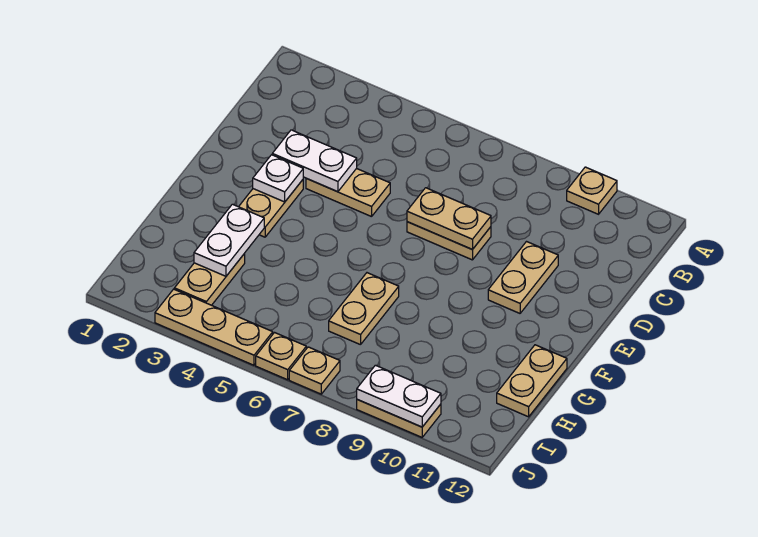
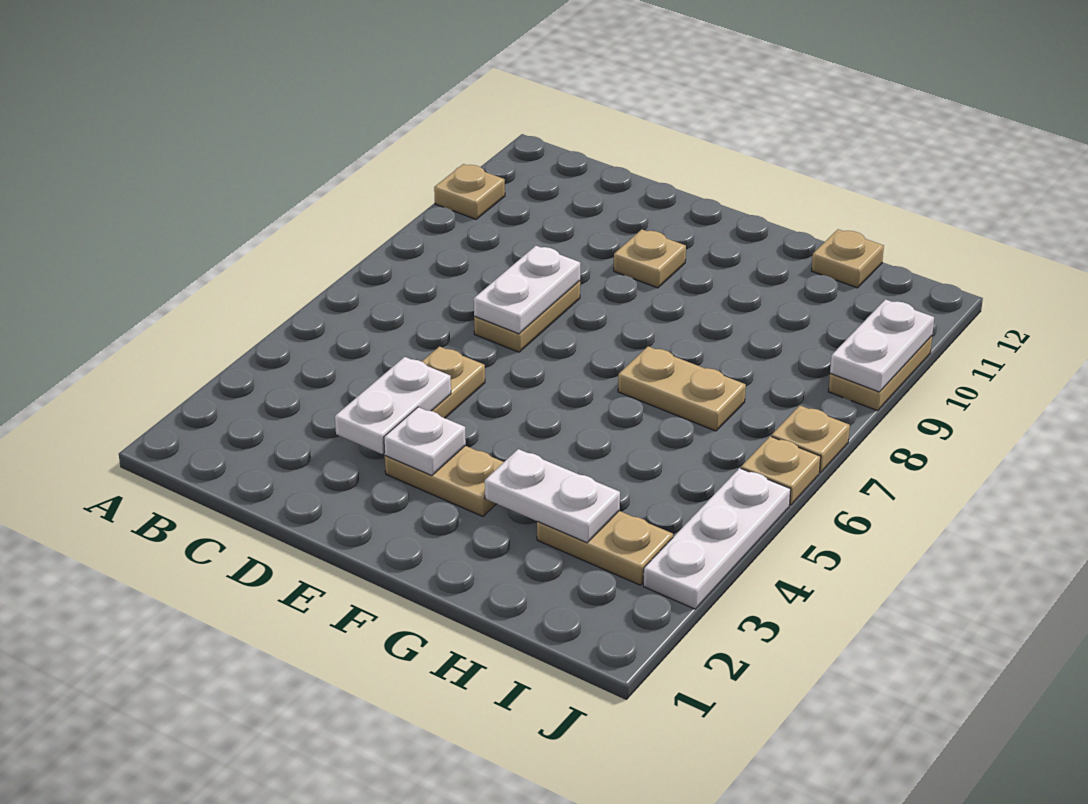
tan plate D7:D8 level 2 -> white plate D7:D8 level 2
tan plate D10:E10 level 1 -> tan plate E10 level 1
tan plate G12:H12 level 1 -> tan plate H12 level 1
tan plate J3:J5 level 1 -> white plate J3:J5 level 1

